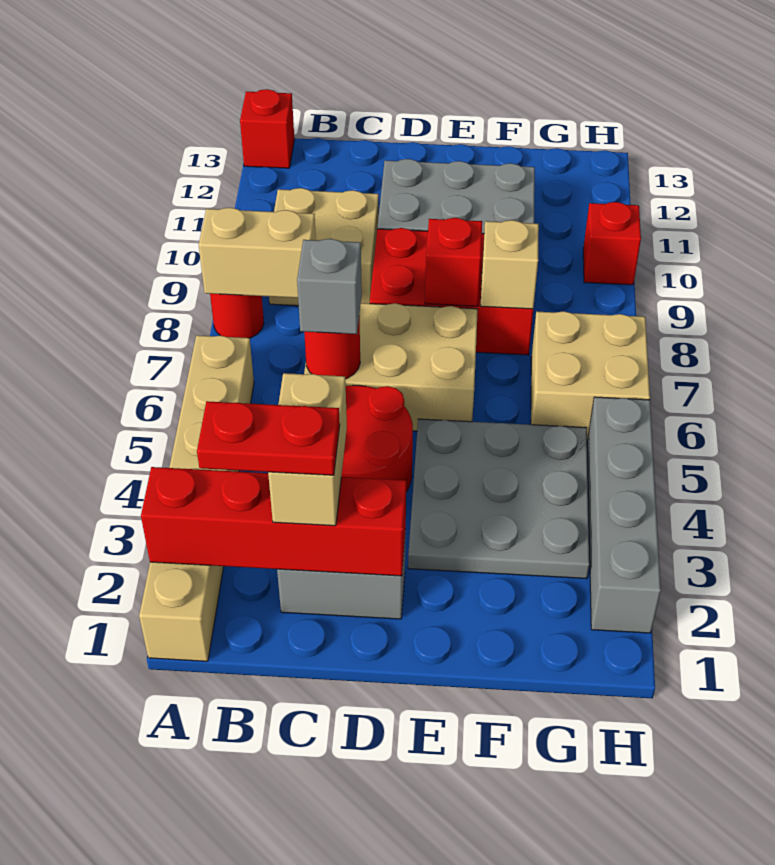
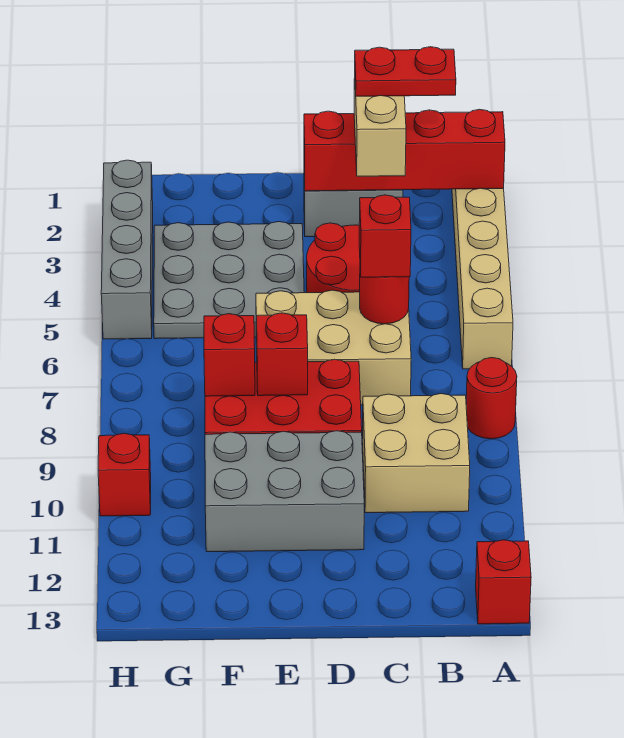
tan brick A8:B8 level 2 -> none
grey brick C6 level 3 -> red brick C6 level 3
tan brick F8 level 2 -> red brick F8 level 2
tan brick G6:H7 level 1 -> none

